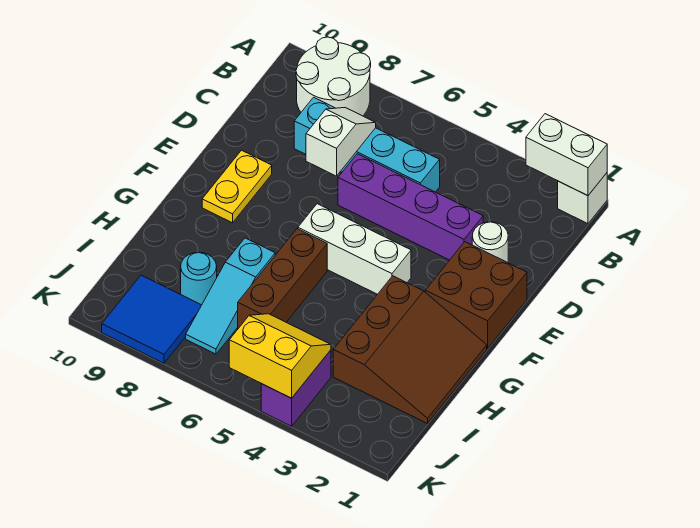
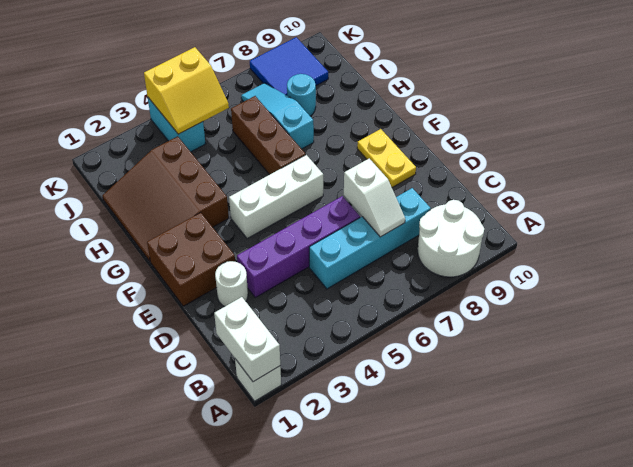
white brick A1:A2 level 2 -> white brick A1:B1 level 2
purple brick J4:K4 level 1 -> cyan brick J4:K4 level 1

